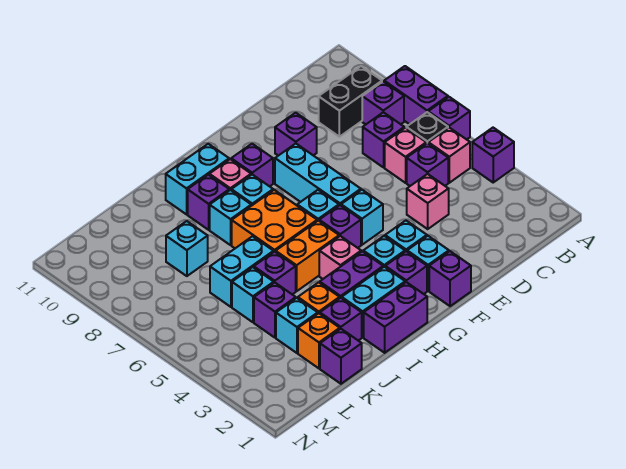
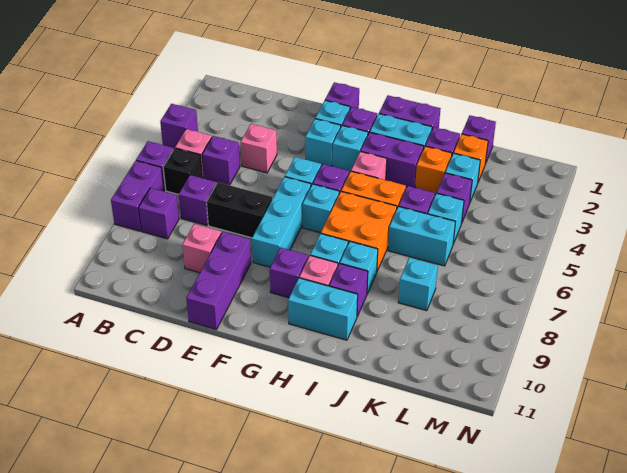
black brick B9:C9 level 1 -> black brick D7:E7 level 1
pink brick C6 level 1 -> pink brick D9 level 1
purple brick E9 level 1 -> purple brick E9:E11 level 1

